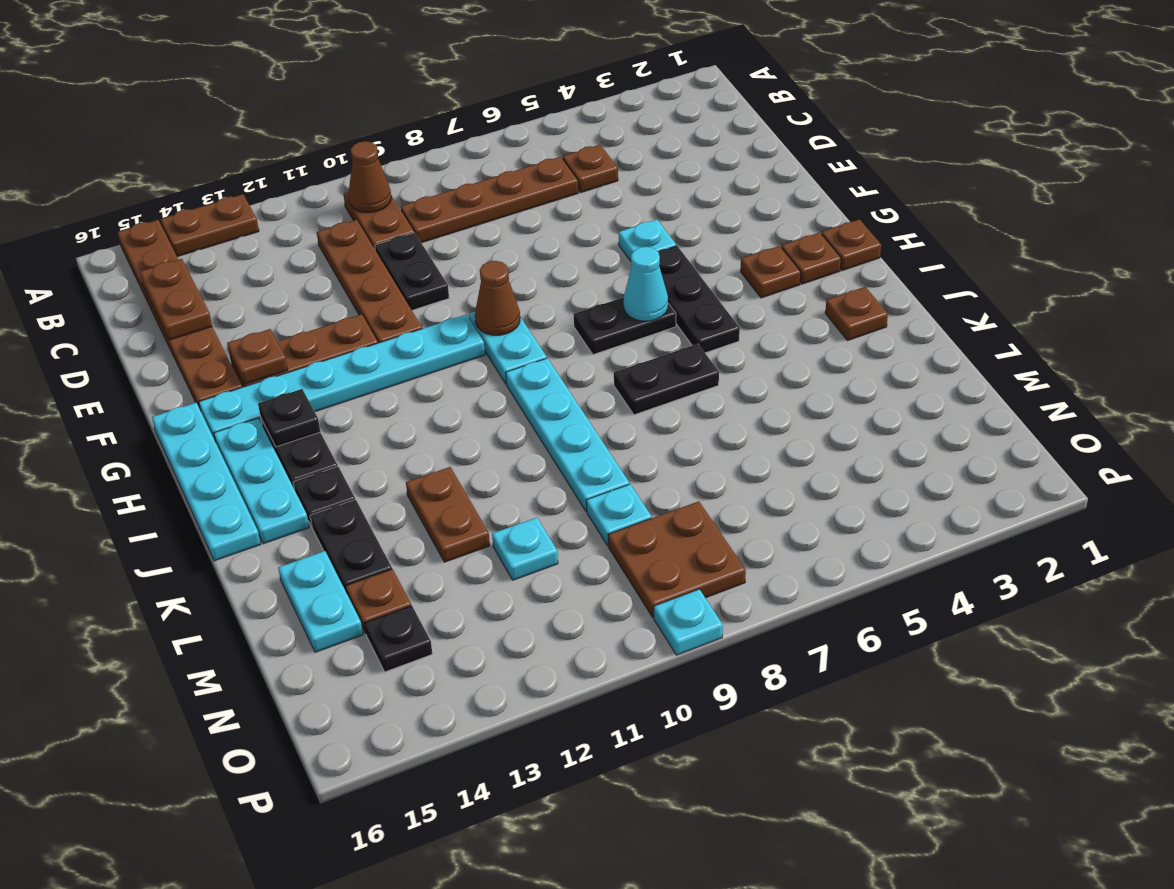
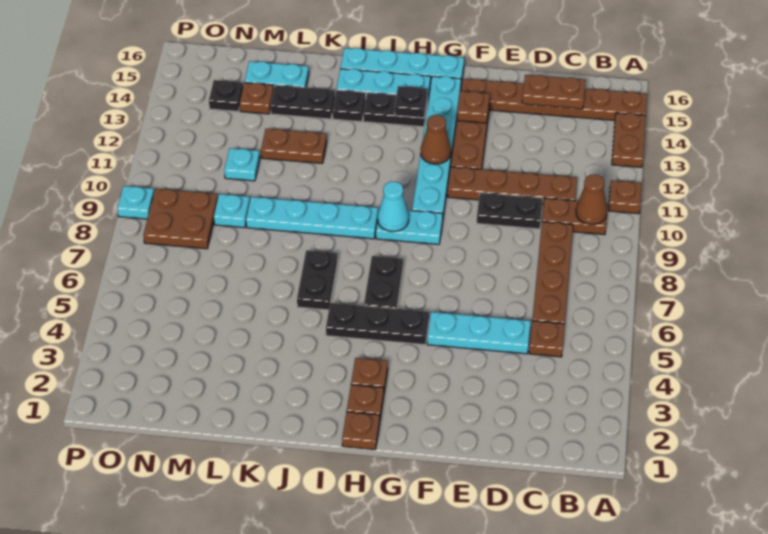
cyan plate F5 level 1 -> cyan plate D5:F5 level 1
brown cone G9 level 2 -> brown cone G12 level 2
cyan cone H6 level 2 -> cyan cone H9 level 2
brown plate J2 level 1 -> brown plate A11 level 1

